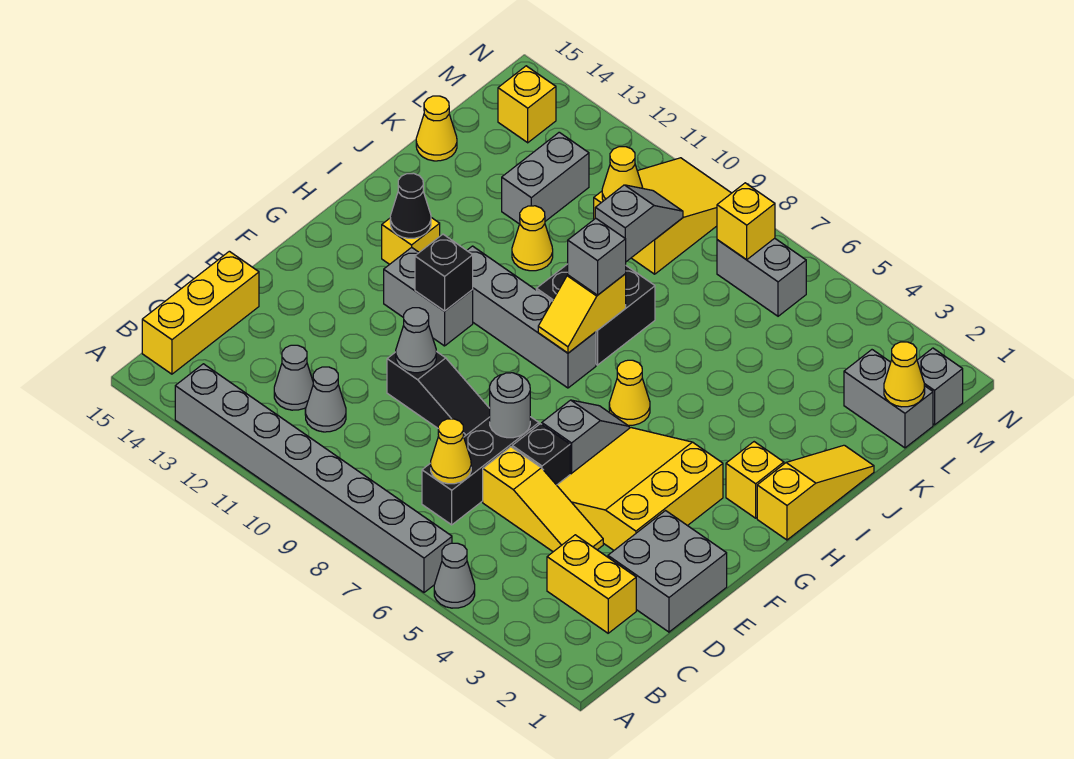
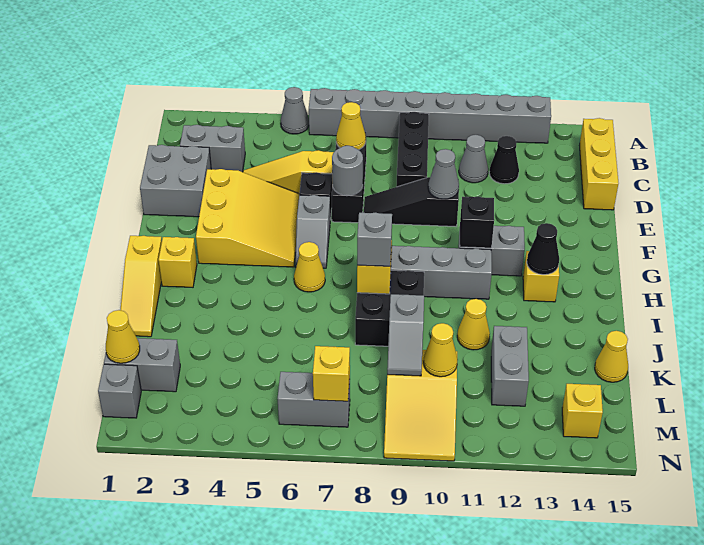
none -> black brick B9:D9 level 1
yellow brick C2:C3 level 1 -> grey brick C2:C3 level 1
grey cone C12 level 1 -> black cone C12 level 1

